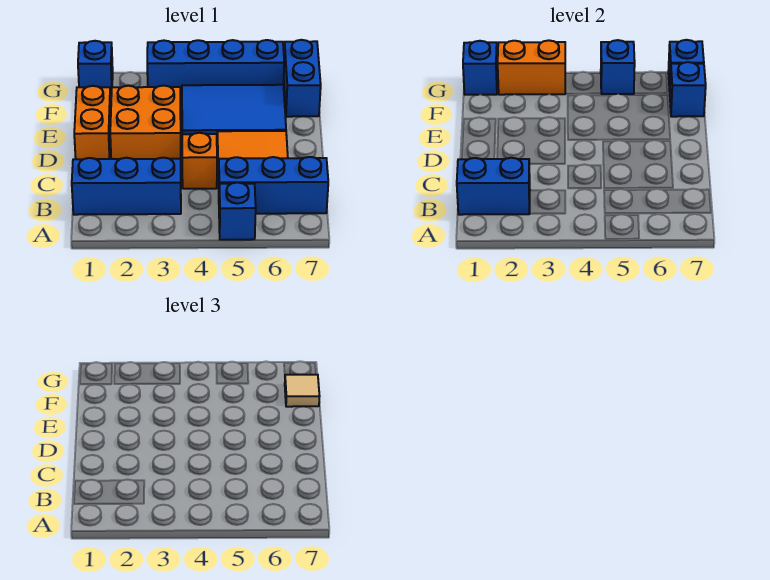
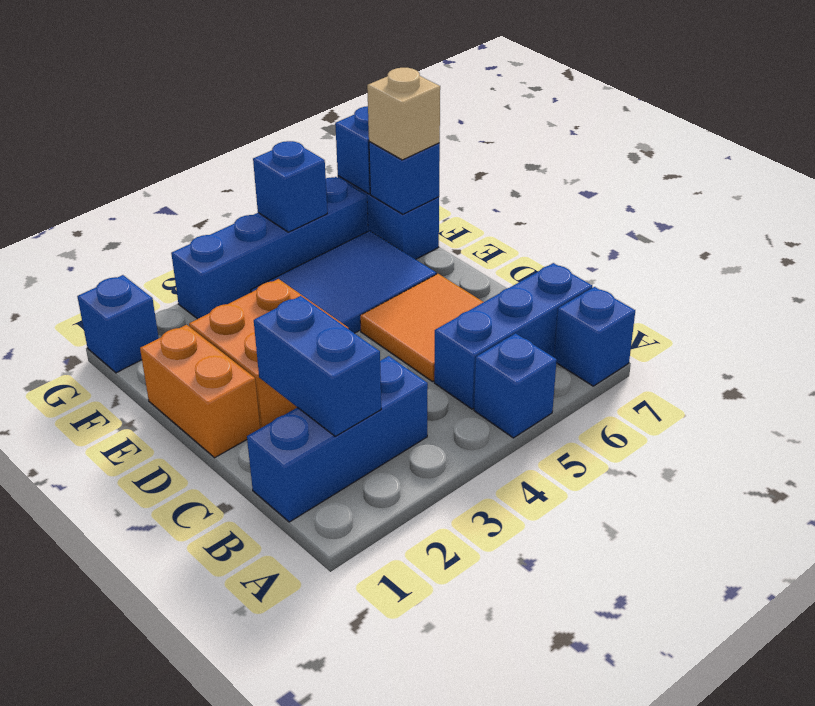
blue brick B1:B2 level 2 -> blue brick B2:C2 level 2
orange brick C4 level 1 -> none
tan tile F7 level 3 -> tan brick F7 level 3
blue brick G1 level 2 -> blue brick A7 level 1
orange brick G2:G3 level 2 -> none

